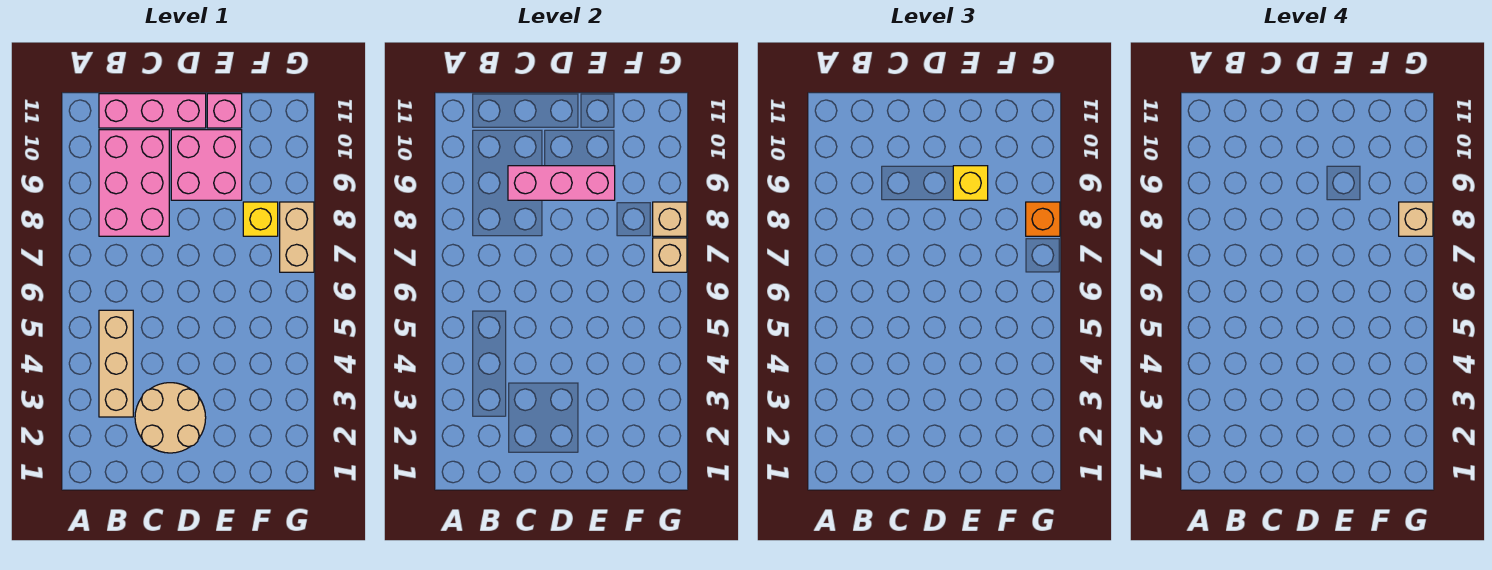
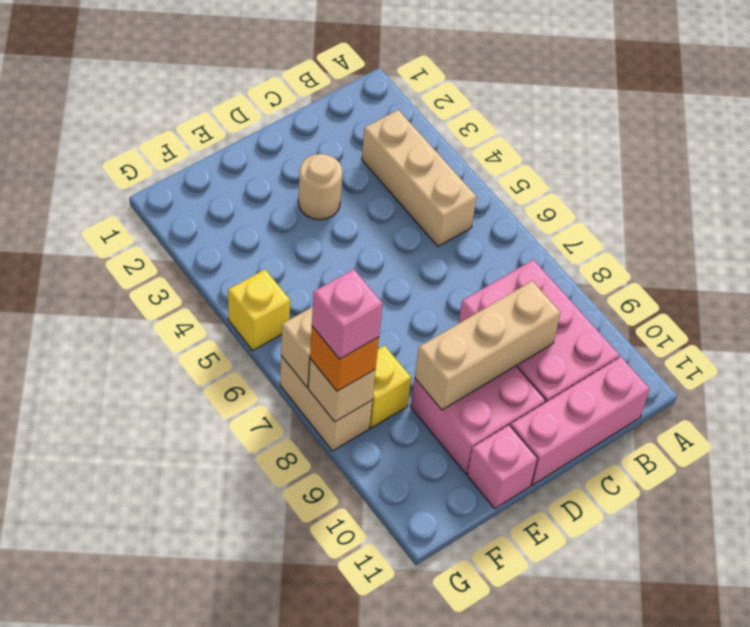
tan round brick C2:D3 level 1 -> tan round brick D3 level 1
pink brick C9:E9 level 2 -> tan brick C9:E9 level 2
yellow brick E9 level 3 -> yellow brick G5 level 1
tan brick G8 level 4 -> pink brick G8 level 4

